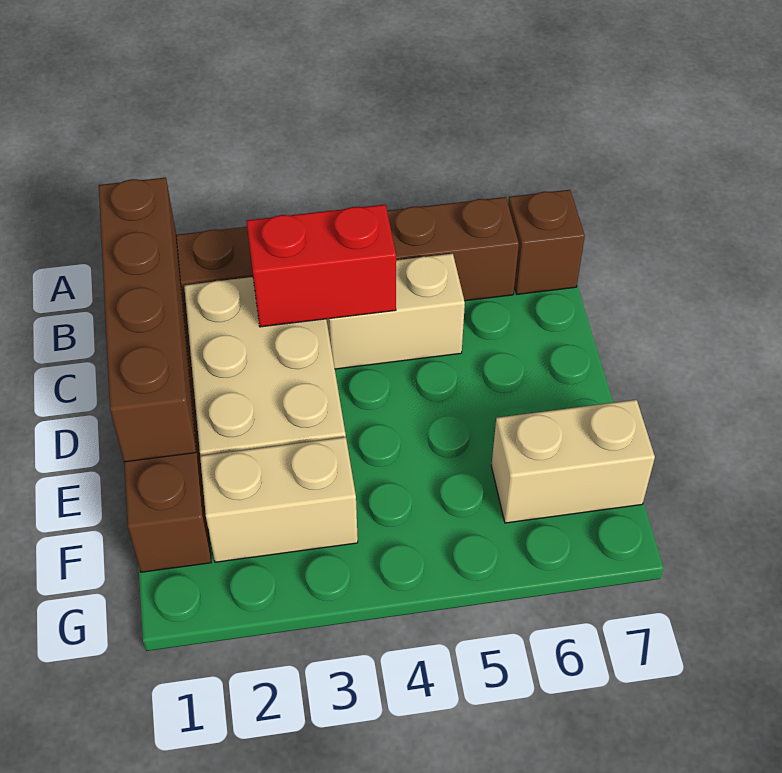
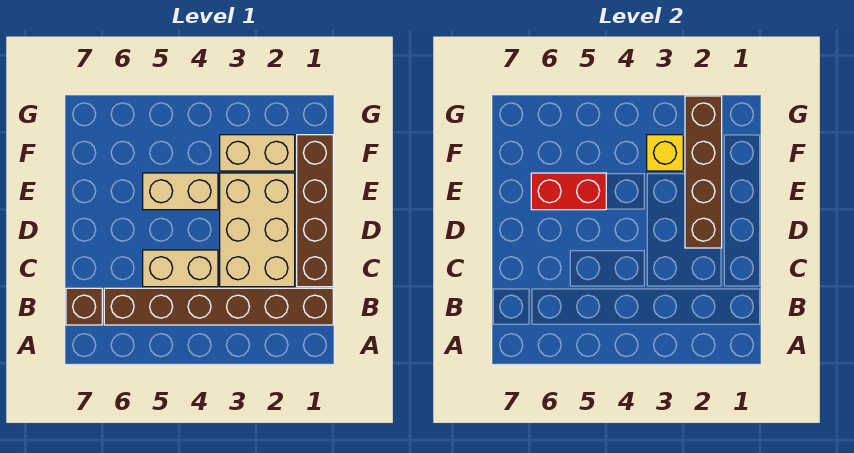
brown brick B1:E1 level 2 -> brown brick D2:G2 level 2
red brick C3:C4 level 2 -> red brick E5:E6 level 2
none -> yellow brick F3 level 2
tan brick F6:F7 level 1 -> tan brick E4:E5 level 1

